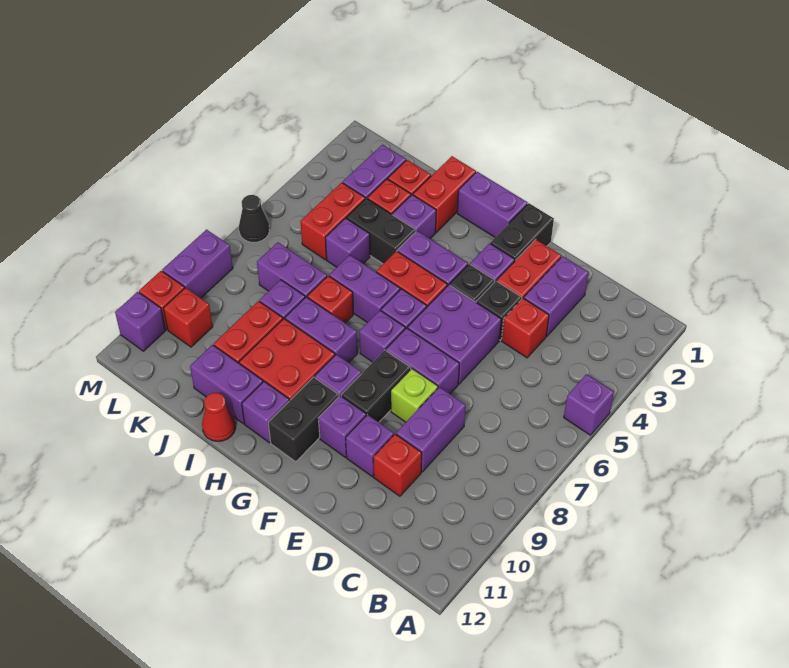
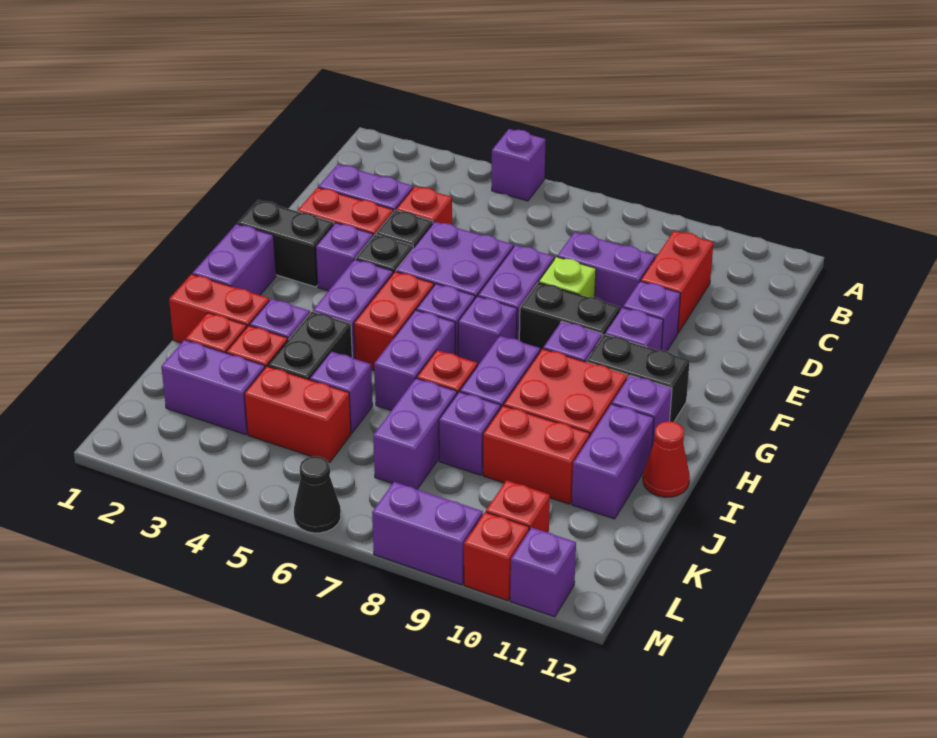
red brick D10 level 1 -> red brick C10:D10 level 1

